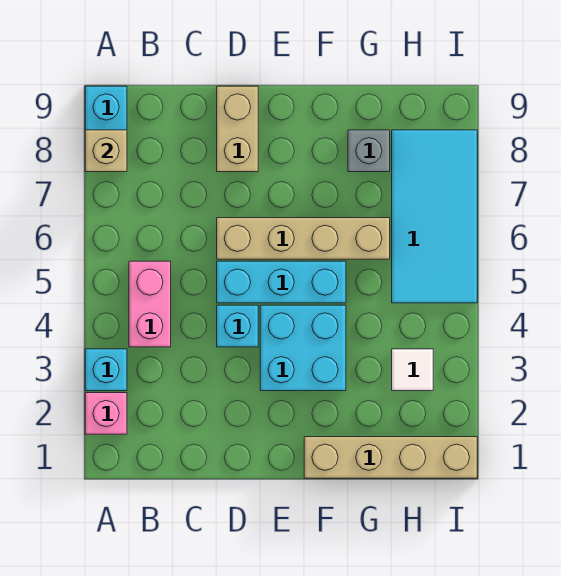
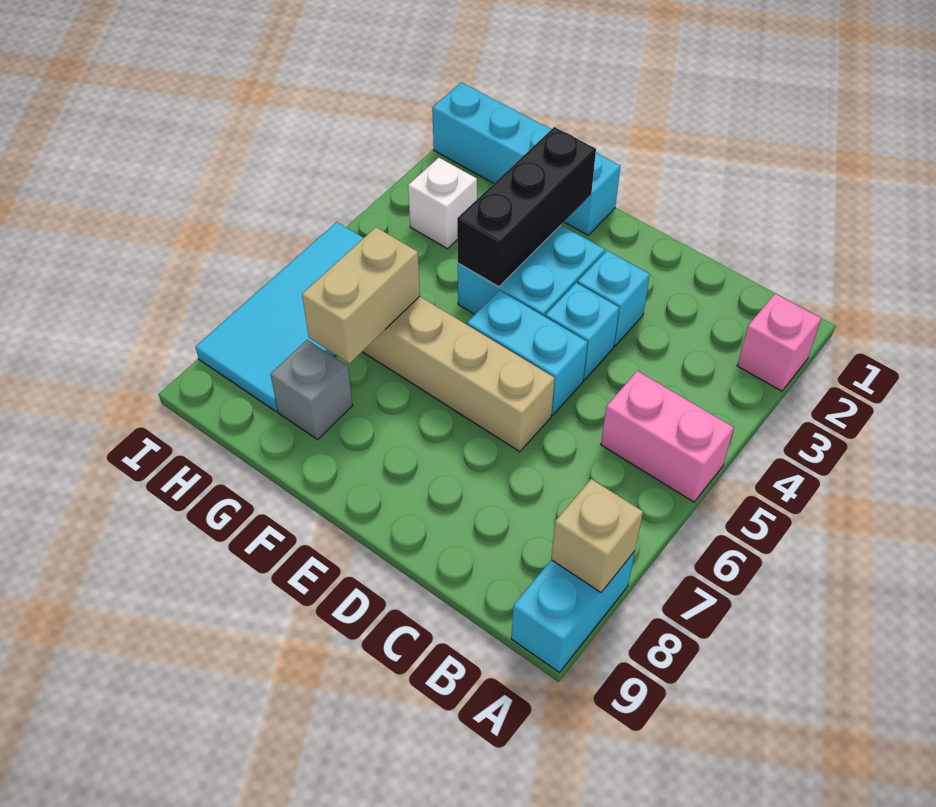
cyan brick A3 level 1 -> cyan brick D3 level 1
pink brick B4:B5 level 1 -> pink brick A5:B5 level 1
cyan brick D5:F5 level 1 -> cyan brick D5:E5 level 1
tan brick D8:D9 level 1 -> tan brick G6:G7 level 2
tan brick F1:I1 level 1 -> cyan brick F1:I1 level 1
none -> black brick F2:F4 level 2
white tile H3 level 1 -> white brick H3 level 1

